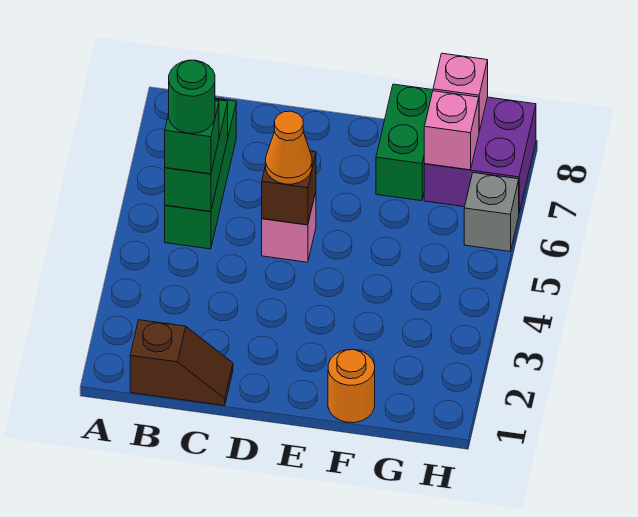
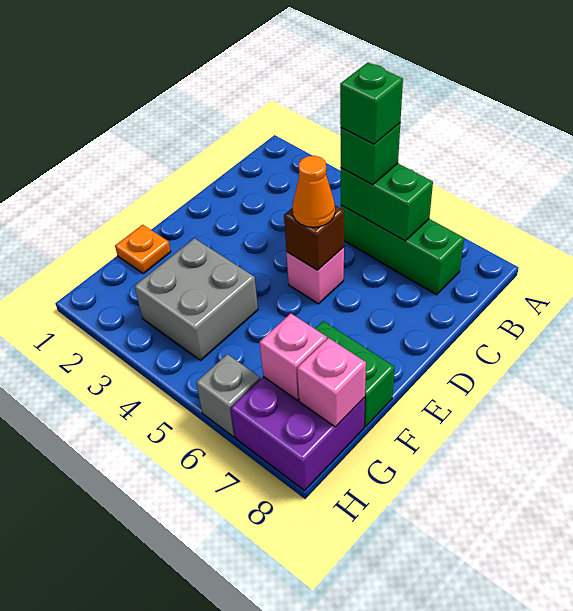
brown slope B1:C1 level 1 top B -> none
green round brick B5 level 4 -> green brick B5 level 4
orange round brick F1 level 1 -> orange plate F1 level 1
none -> grey brick F3:G4 level 1

